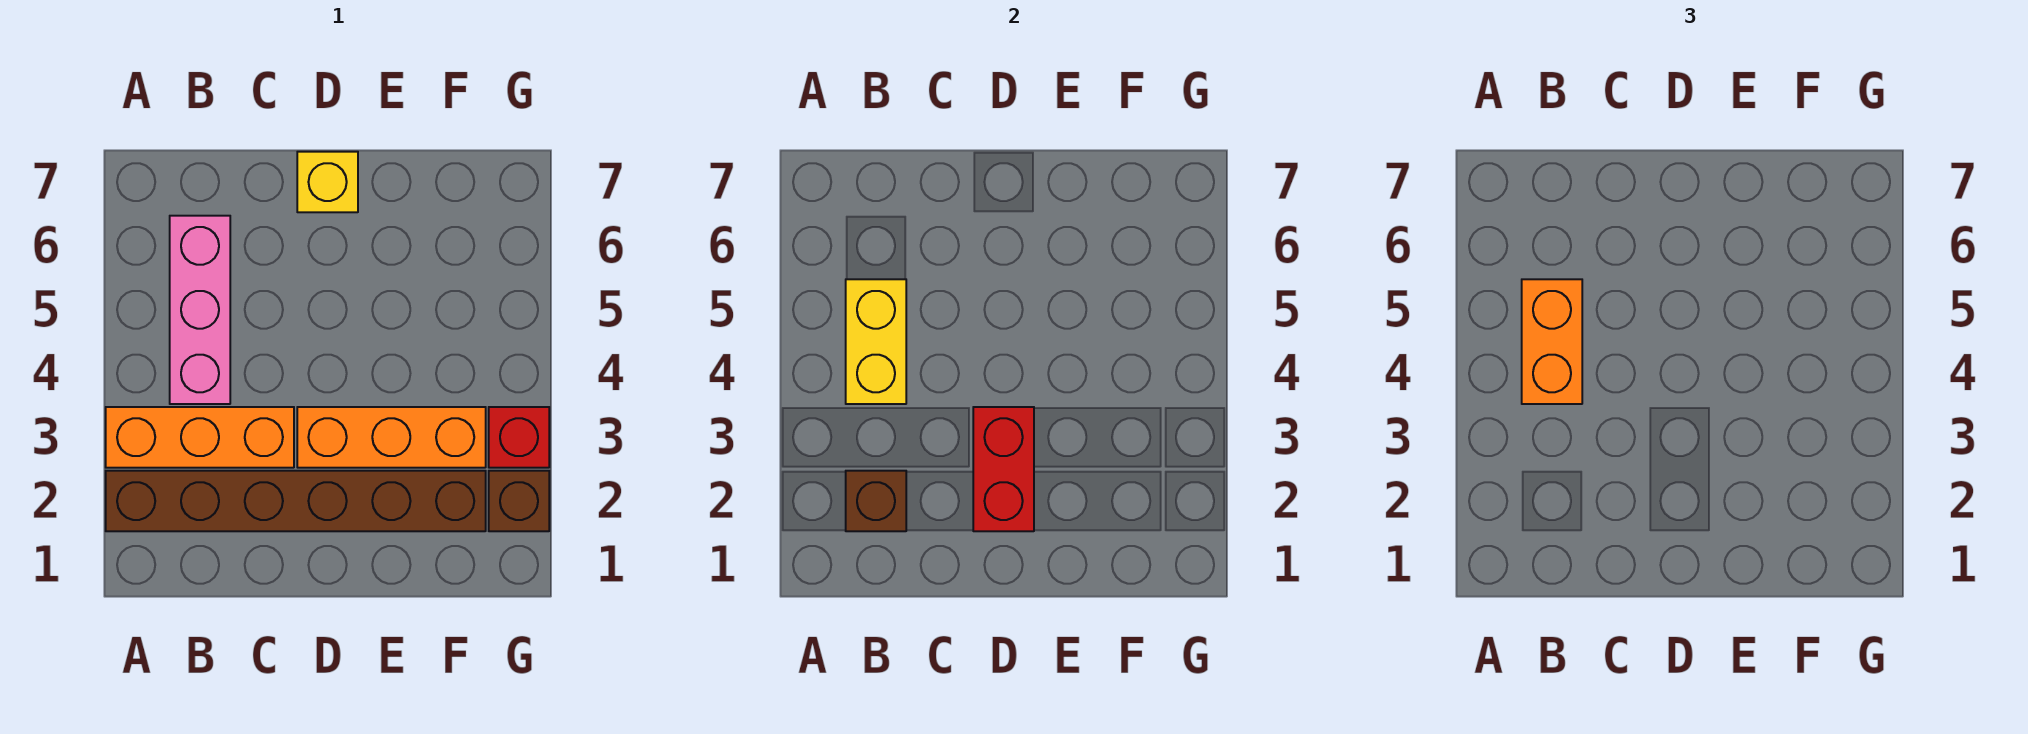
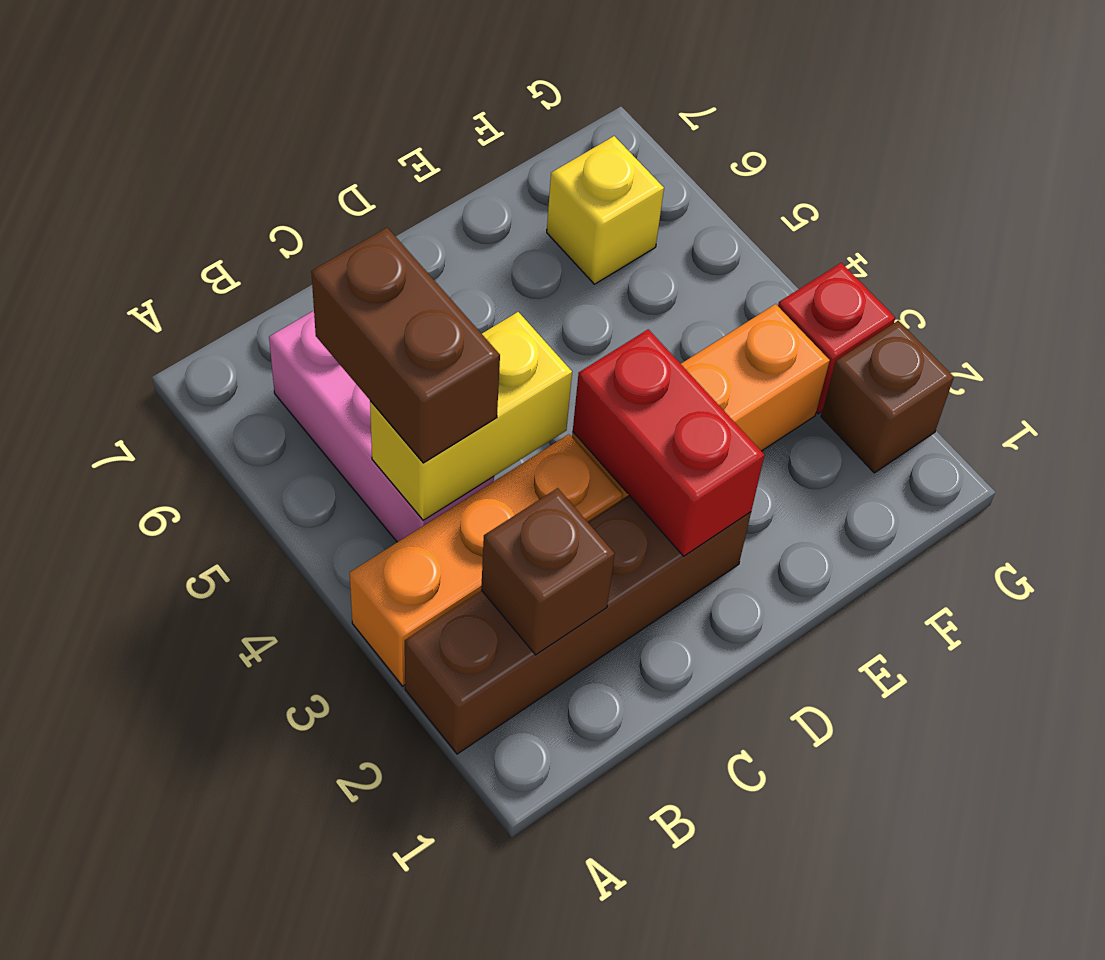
brown brick A2:F2 level 1 -> brown brick A2:D2 level 1
yellow brick B4:B5 level 2 -> yellow brick B4:C4 level 2
orange brick B4:B5 level 3 -> brown brick B4:B5 level 3
yellow brick D7 level 1 -> yellow brick F6 level 1

